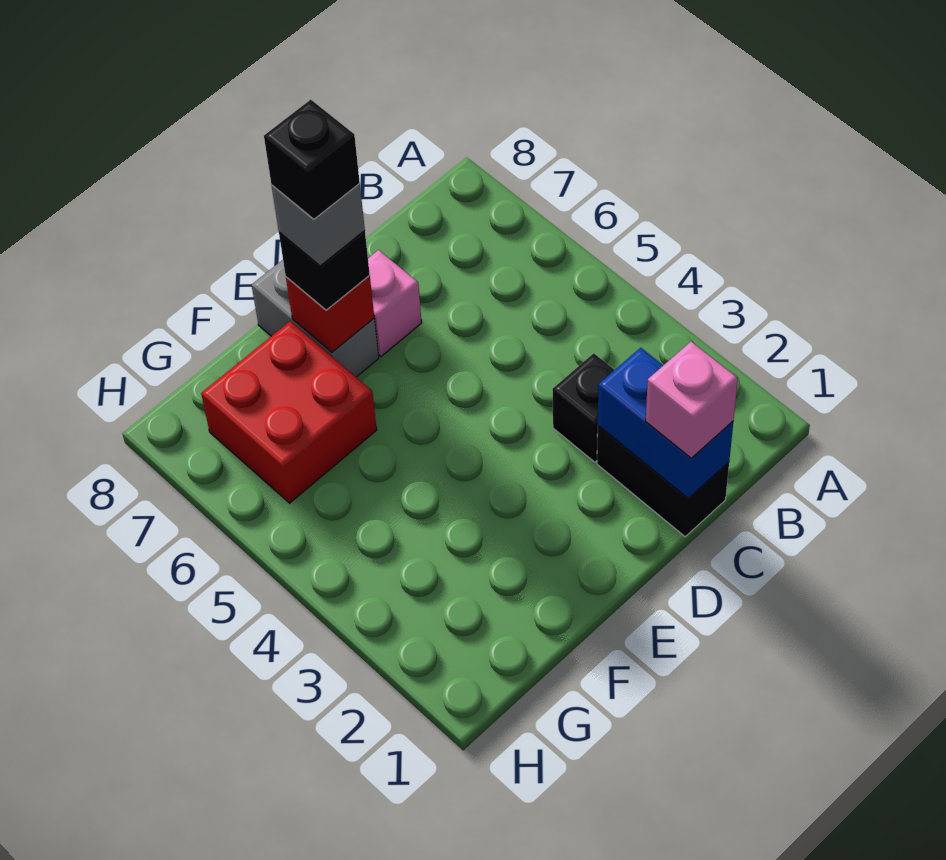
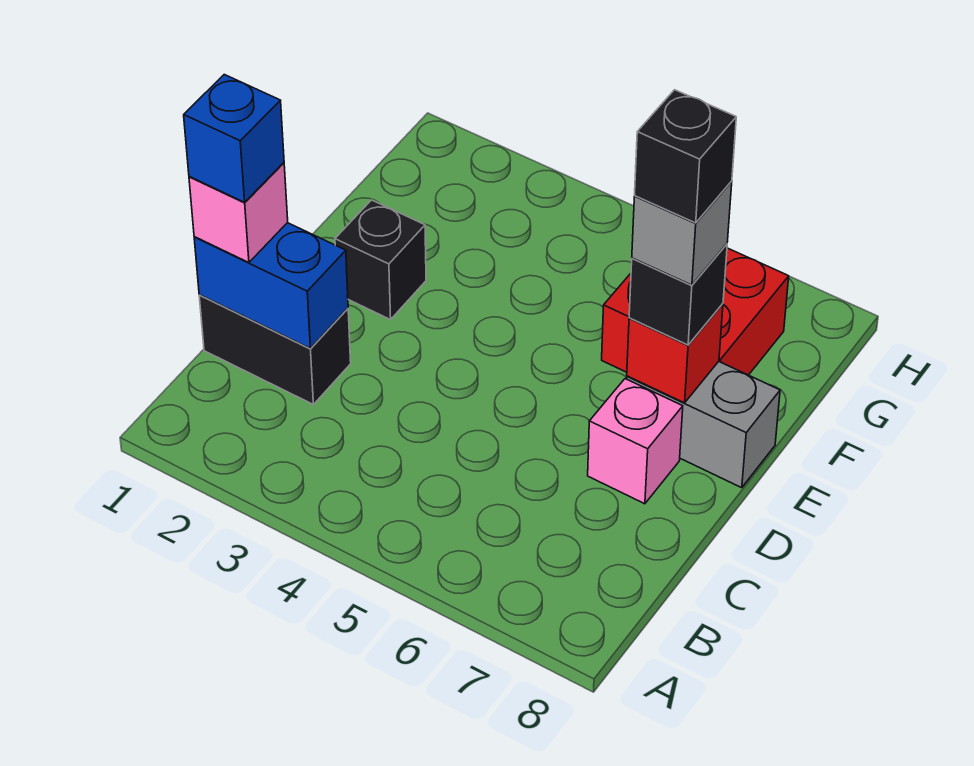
none -> blue brick C1 level 4
black brick C3 level 1 -> black brick E2 level 1

